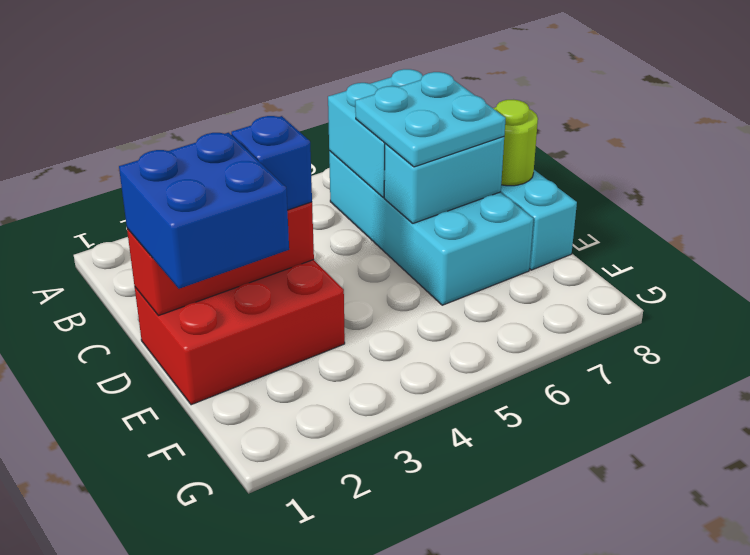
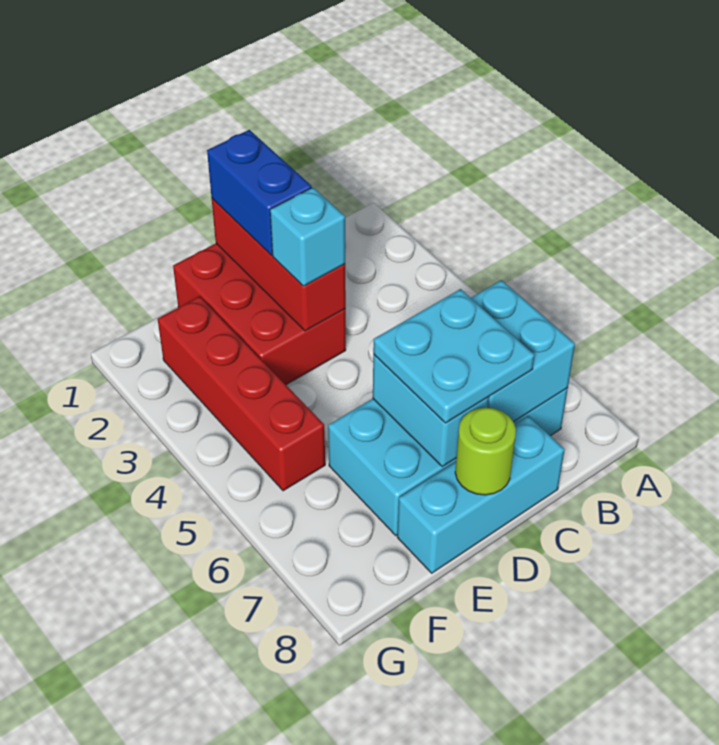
blue brick D1:E2 level 3 -> blue brick D1:D2 level 3
blue brick D3 level 3 -> cyan brick D3 level 3
none -> red brick F2:F5 level 1

